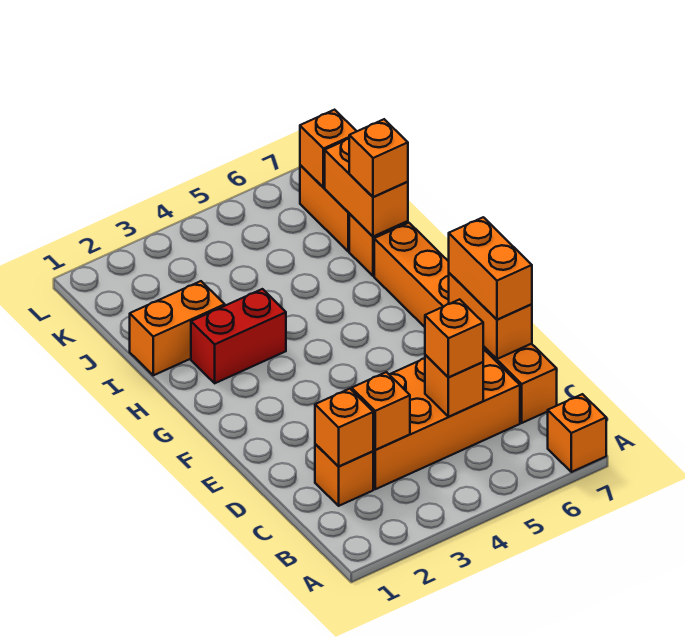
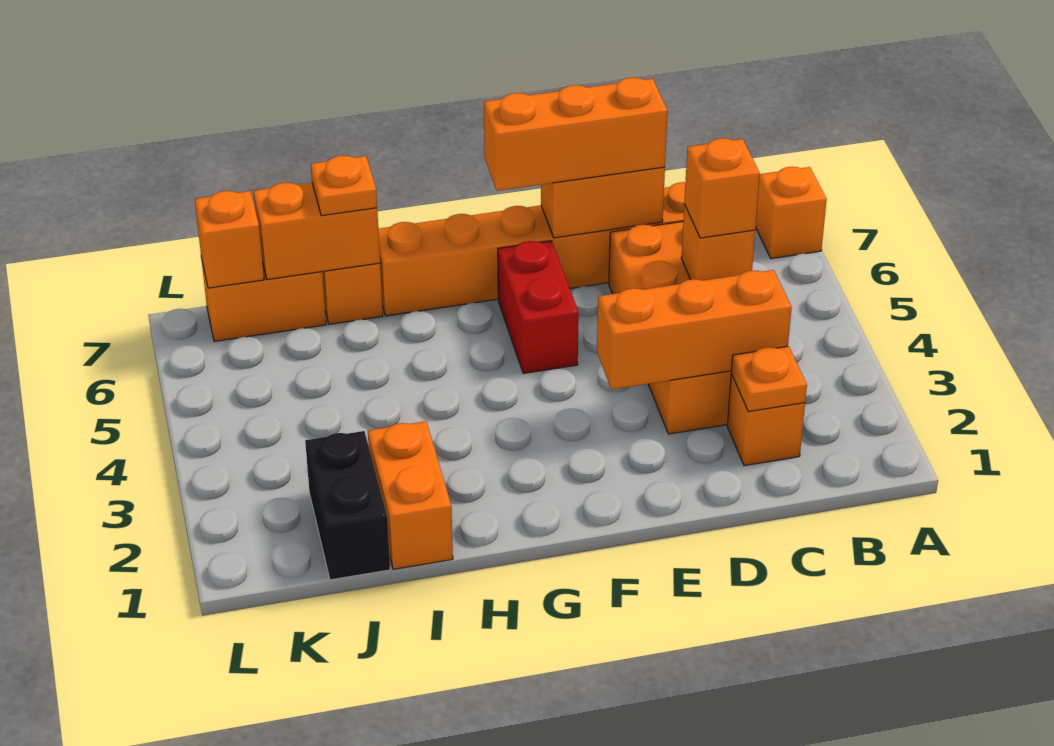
orange brick C2 level 2 -> orange plate C2 level 2
orange brick C3 level 2 -> orange brick C3:E3 level 2
orange brick D7:E7 level 3 -> orange brick D7:F7 level 3
red brick H2:H3 level 1 -> red brick F5:F6 level 1
orange brick I7 level 3 -> orange plate I7 level 3
none -> black brick J1:J2 level 1

